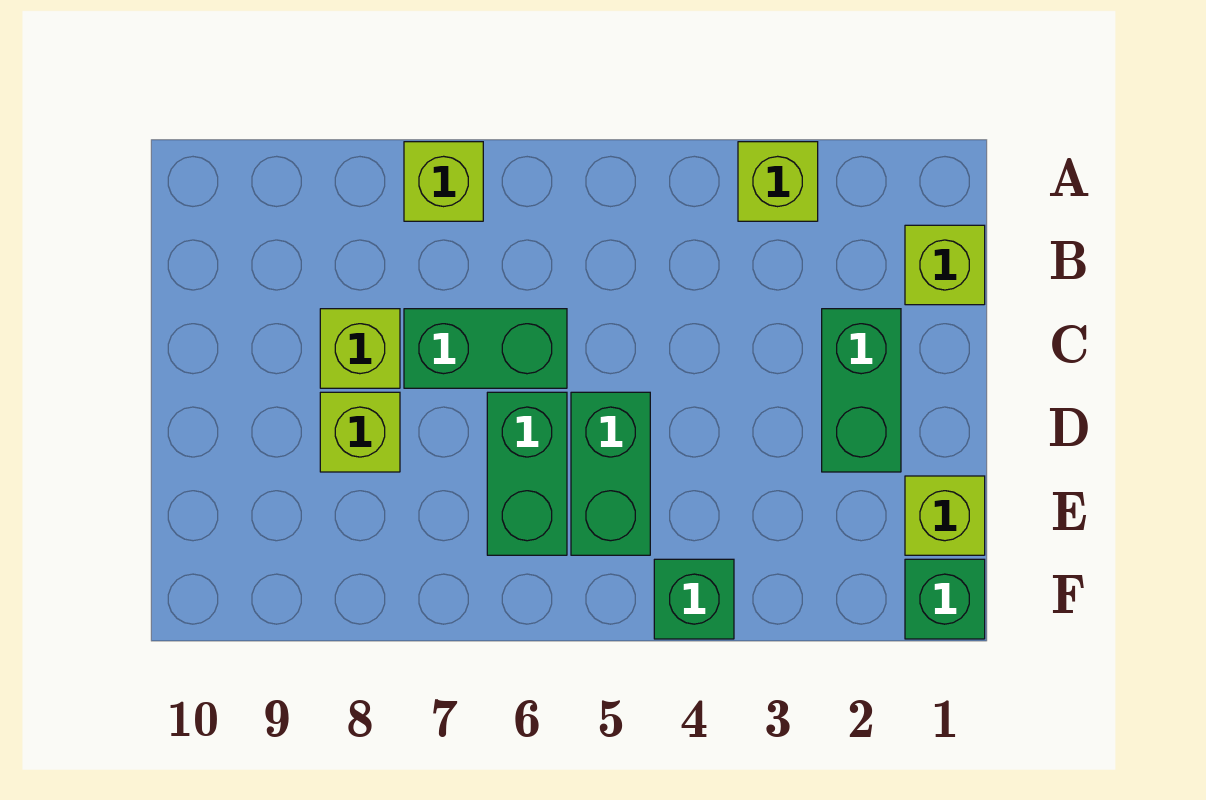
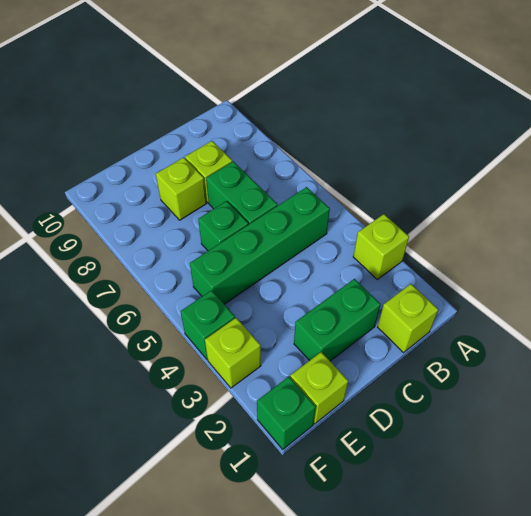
lime brick A7 level 1 -> lime brick F3 level 1
green brick D5:E5 level 1 -> green brick B5:E5 level 1
green brick D6:E6 level 1 -> green brick D6 level 1

